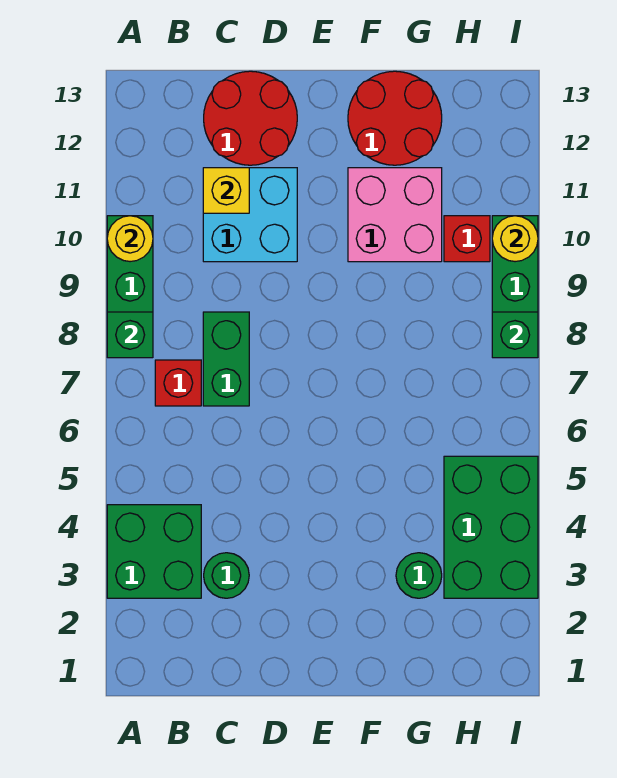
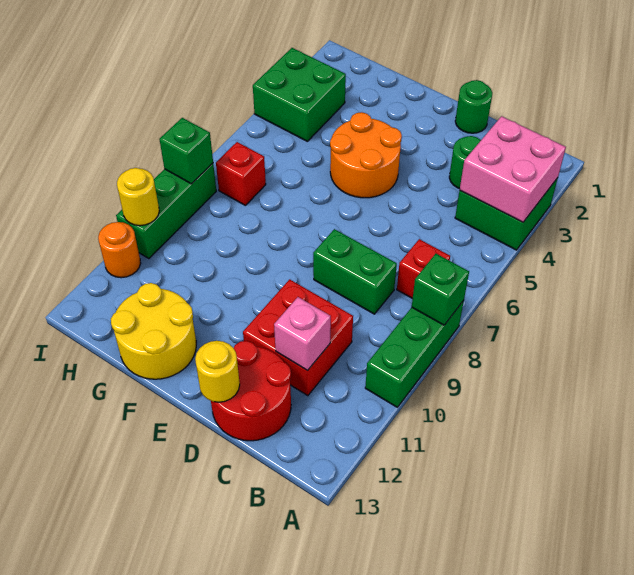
yellow round brick A10 level 2 -> yellow round brick D13 level 2
green brick C7:C8 level 1 -> green brick C8:D8 level 1
cyan brick C10:D11 level 1 -> red brick C10:D11 level 1
yellow brick C11 level 2 -> pink brick C11 level 2
none -> orange round brick E4:F5 level 1
pink brick F10:G11 level 1 -> pink brick A3:B4 level 2
red round brick F12:G13 level 1 -> yellow round brick F12:G13 level 1
green round brick G3 level 1 -> green round brick D1 level 1
green brick H3:I5 level 1 -> green brick H3:I4 level 1
red brick H10 level 1 -> red brick H7 level 1
none -> orange round brick I11 level 1

